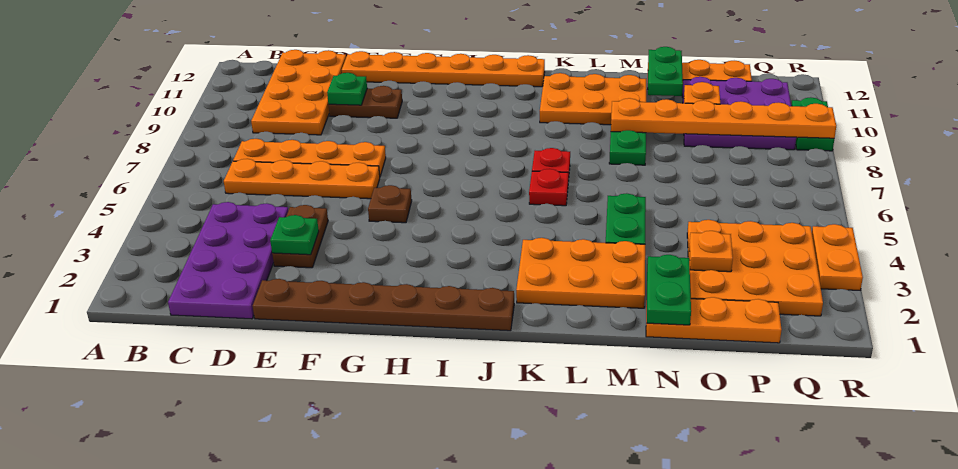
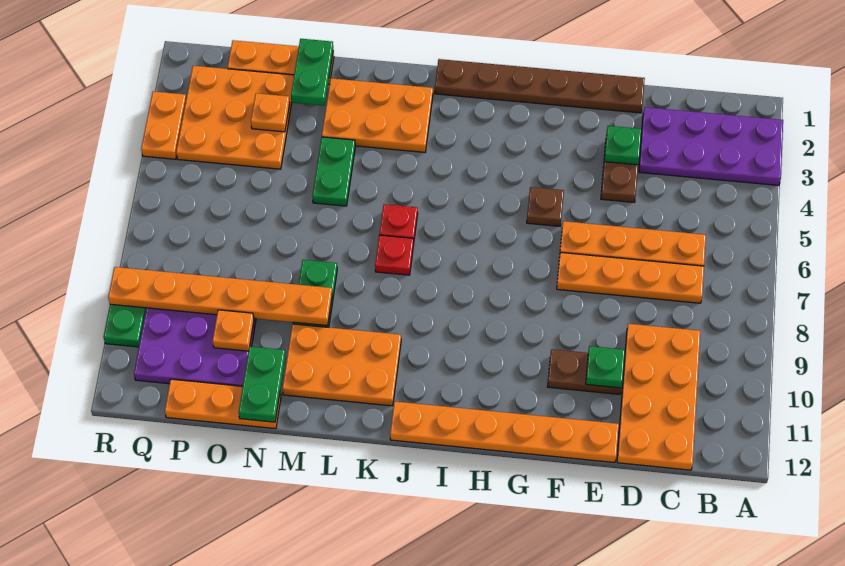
purple plate C1:D4 level 1 -> purple plate A2:D3 level 1

